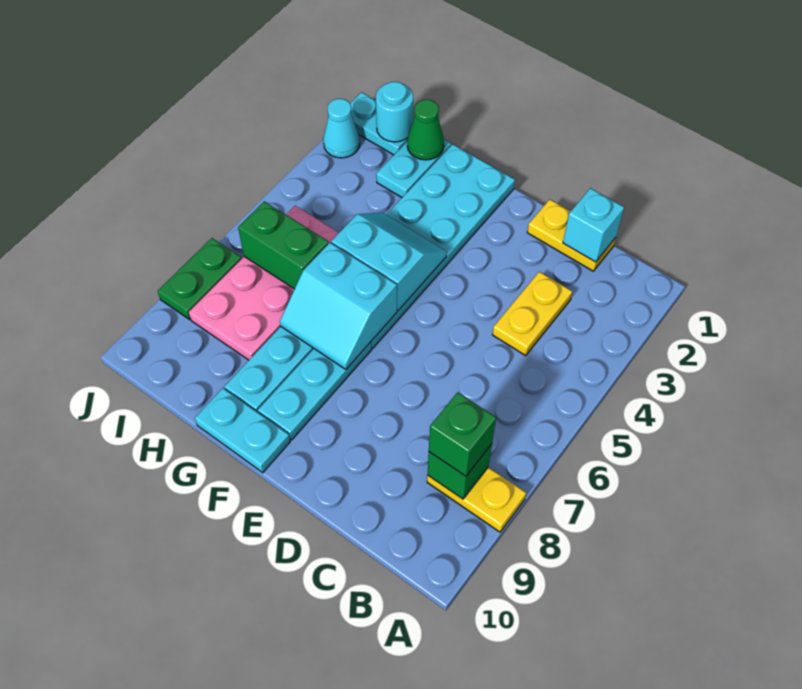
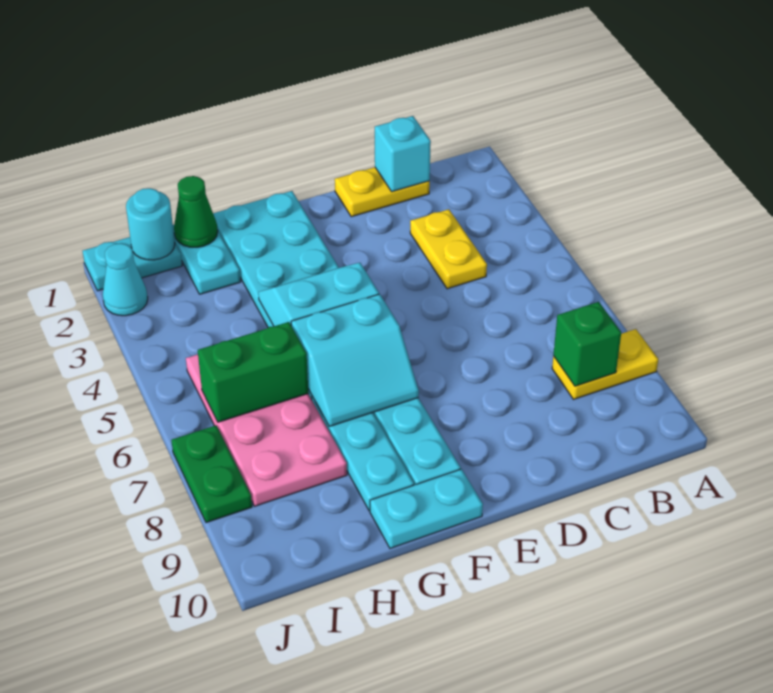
green brick B8 level 3 -> none

